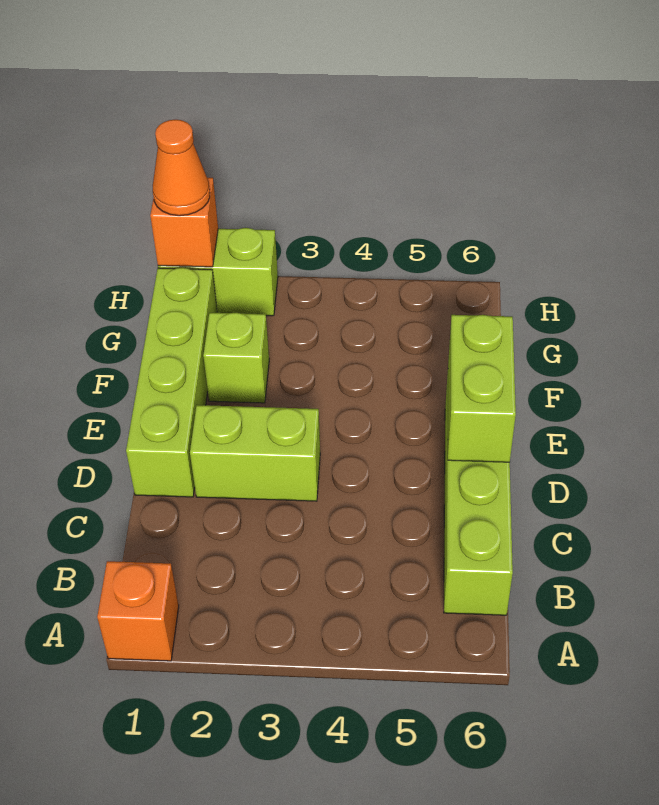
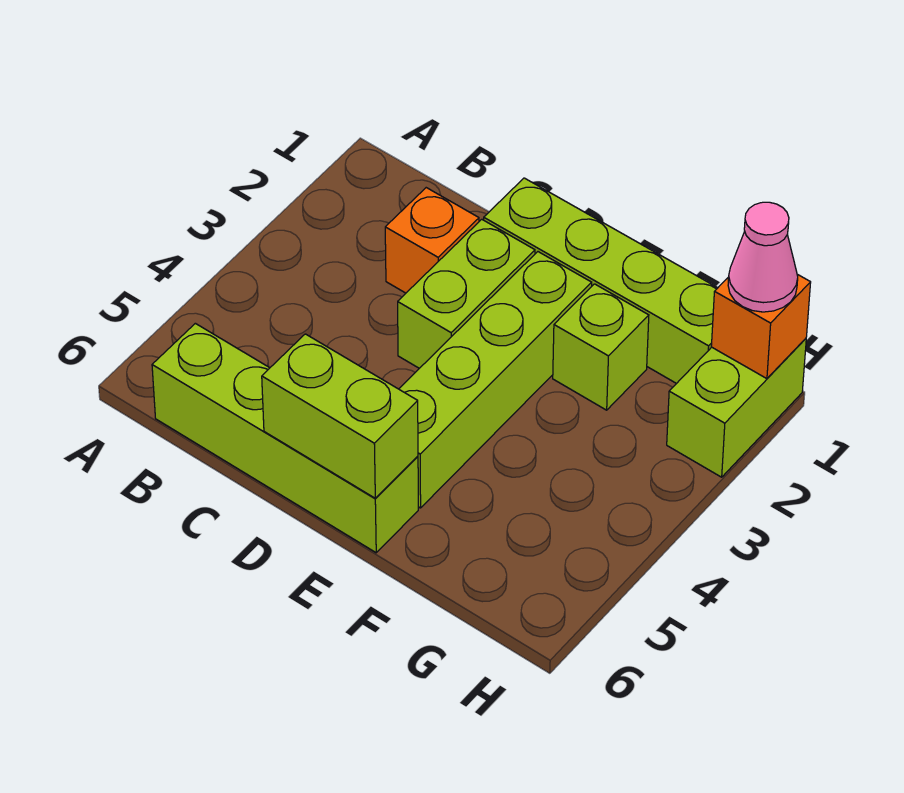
orange brick A1 level 1 -> orange brick C2 level 1
none -> lime brick E2:E5 level 1
orange cone H1 level 3 -> pink cone H1 level 3

